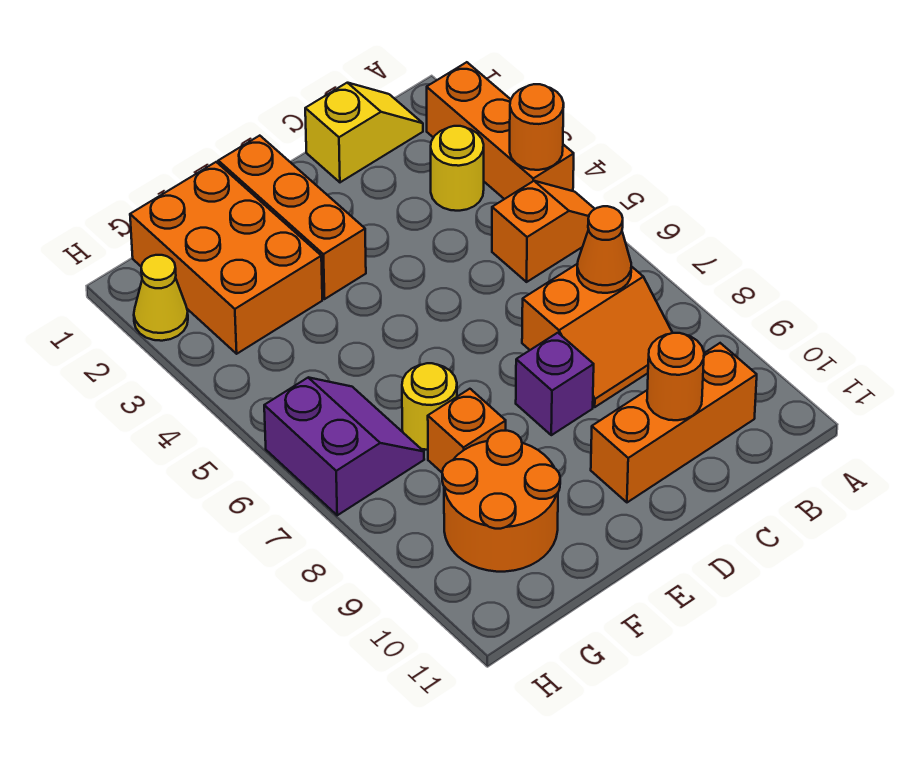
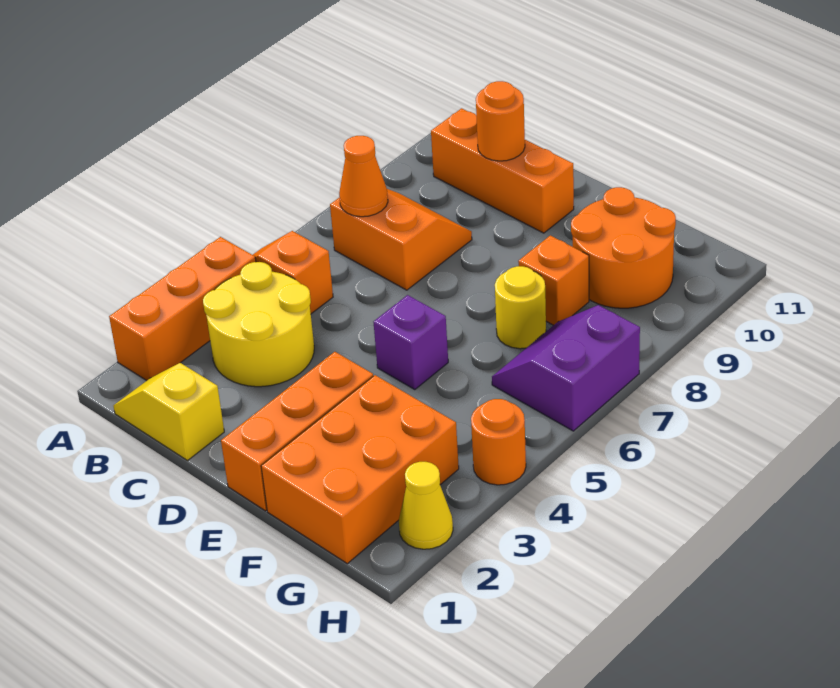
orange round brick A4 level 2 -> orange round brick H4 level 1
yellow round brick B3 level 1 -> yellow round brick B3:C4 level 1
purple brick D8 level 1 -> purple brick E5 level 1

